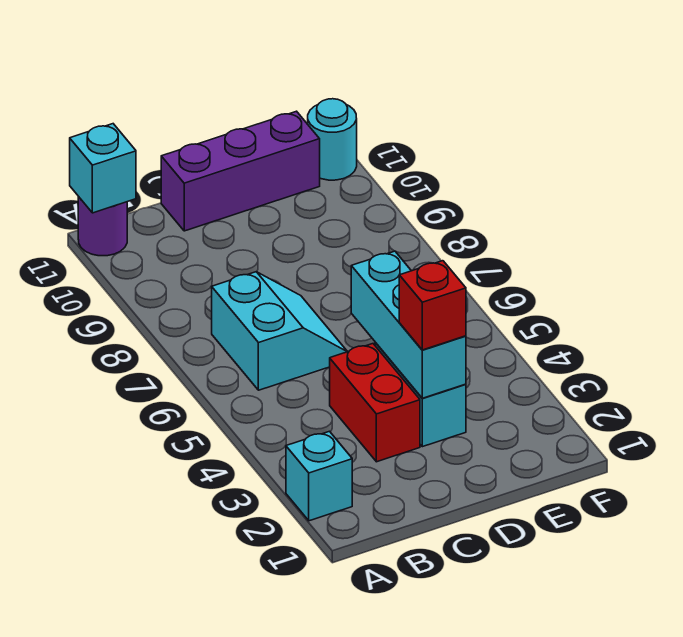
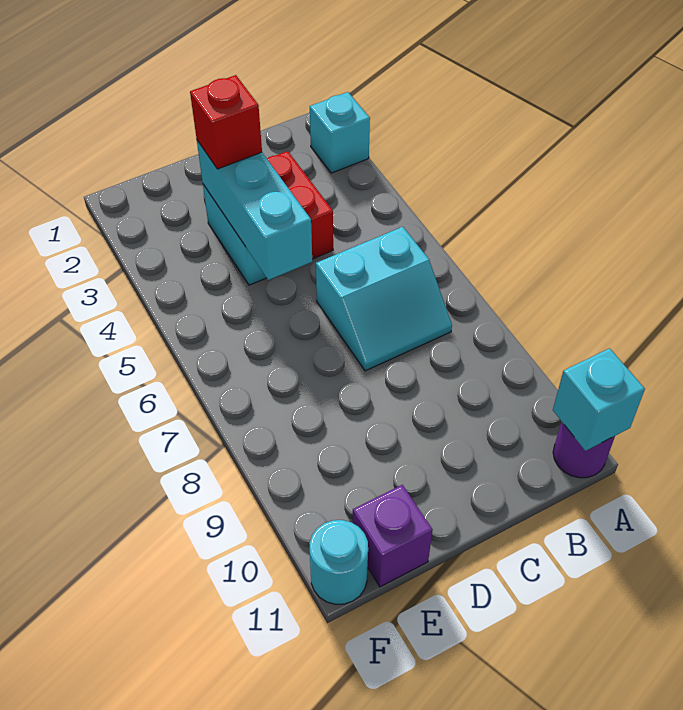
cyan slope B6:C7 level 1 top B -> cyan slope B6:C7 level 1 top 6
purple brick C11:E11 level 1 -> purple brick E11 level 1

